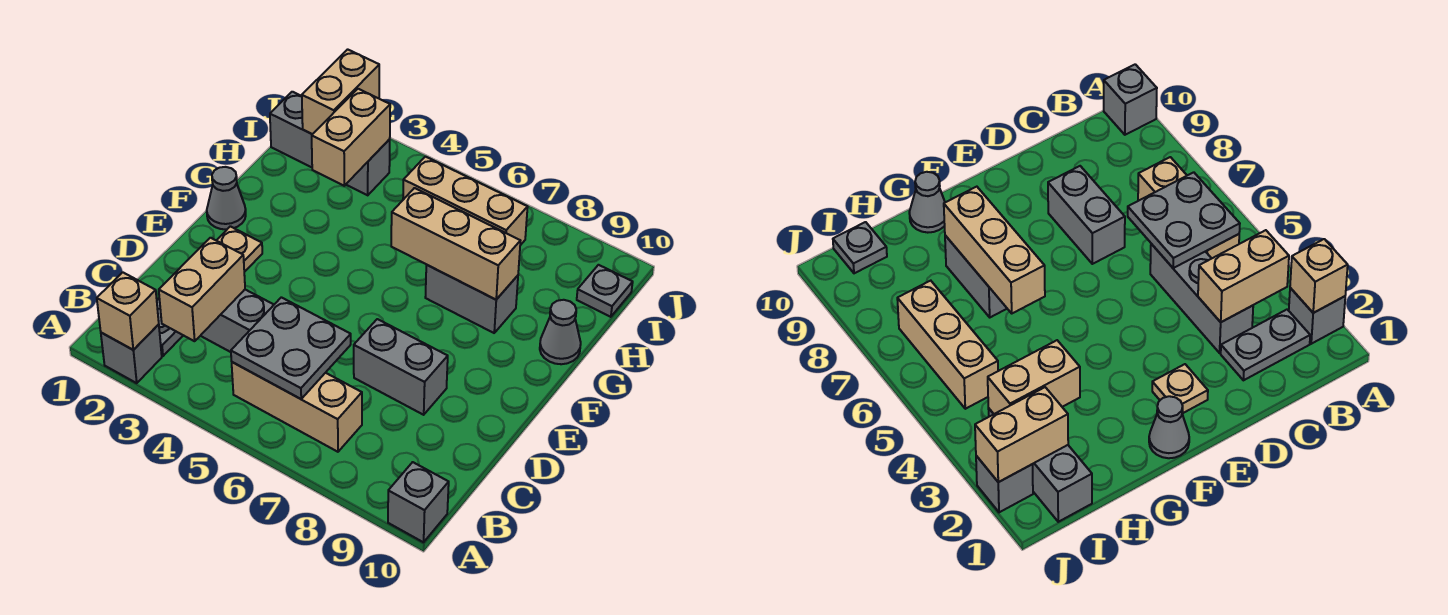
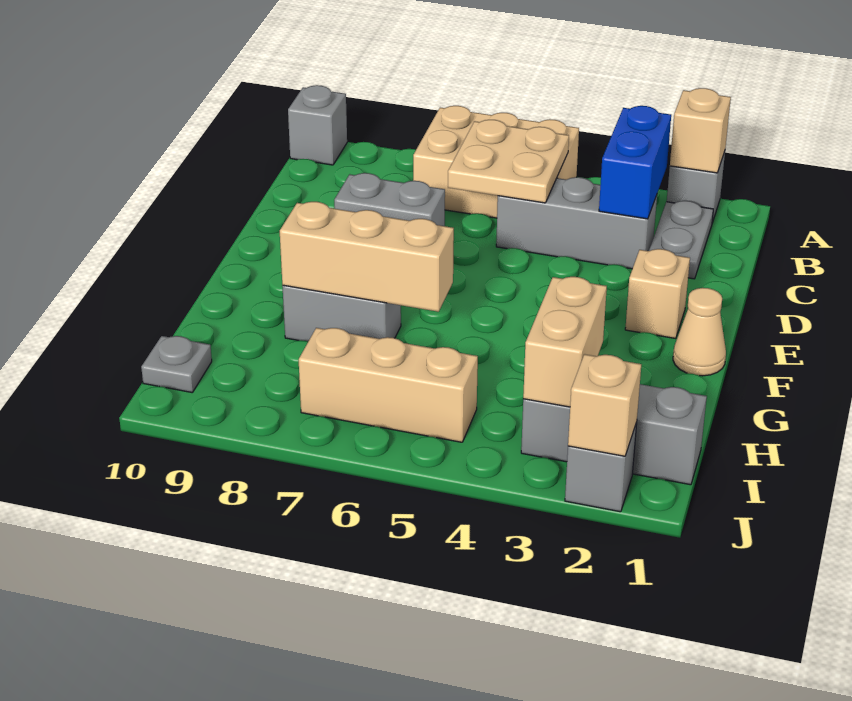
tan brick B3:C3 level 2 -> blue brick B3:C3 level 2
tan brick B5:B7 level 1 -> tan brick A5:B7 level 1
grey plate B5:C6 level 2 -> tan plate B5:C6 level 2
tan plate E2 level 1 -> tan brick E2 level 1
grey cone F1 level 1 -> tan cone F1 level 1
grey cone G10 level 1 -> none
tan brick I2:J2 level 2 -> tan brick J2 level 2

